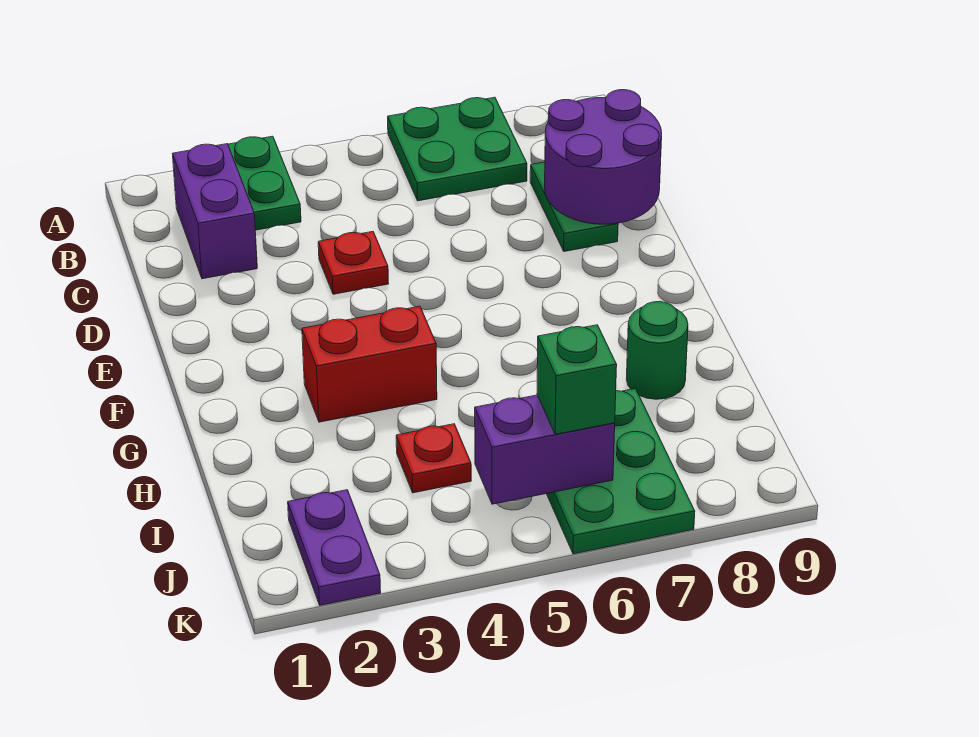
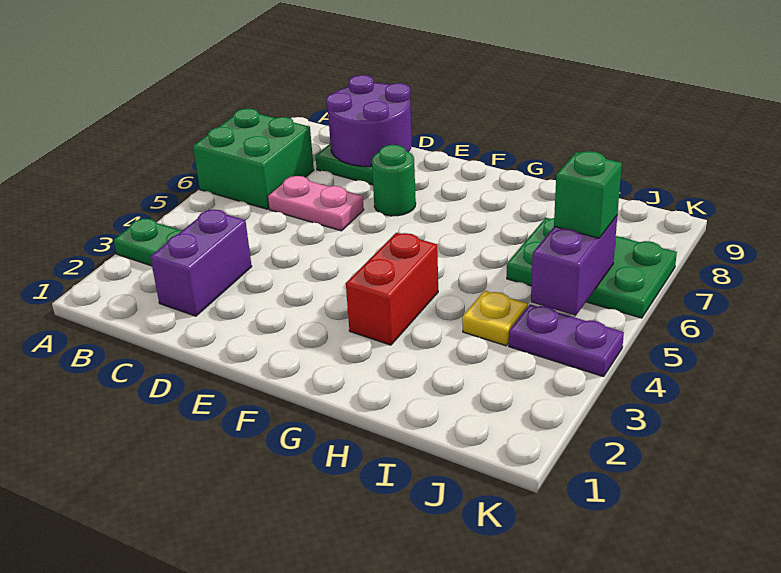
green plate A6:B7 level 1 -> green brick A6:B7 level 1
purple brick B2:C2 level 1 -> purple brick C2:C3 level 1
none -> pink plate C6:D6 level 1
red plate D4 level 1 -> none
green round brick H8 level 1 -> green round brick E7 level 1
red plate I4 level 1 -> yellow plate I4 level 1
purple plate J2:K2 level 1 -> purple plate J4:K4 level 1

